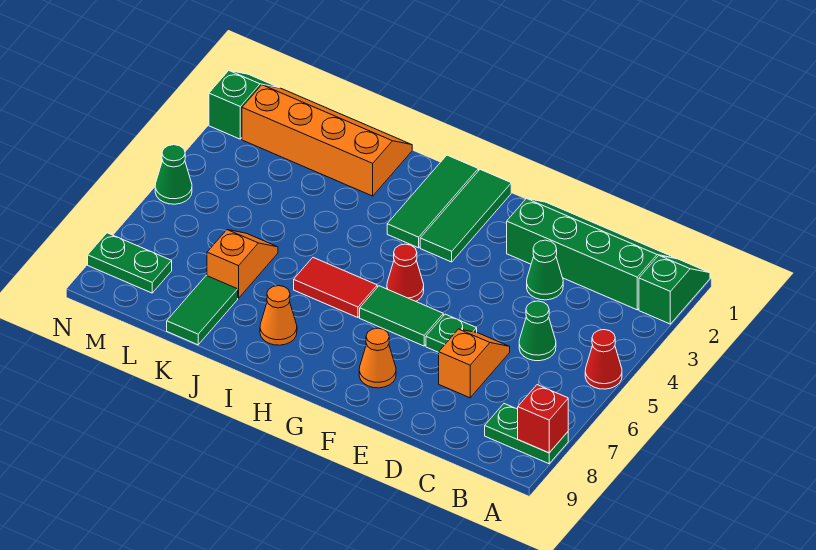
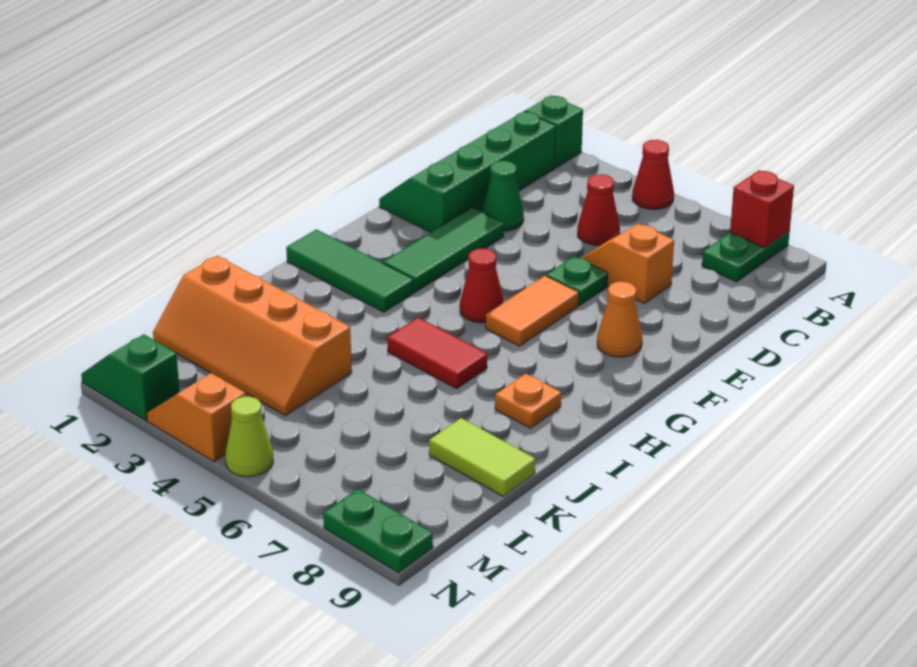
green cone C5 level 1 -> red cone C5 level 1
green tile F6:G6 level 1 -> orange tile F6:G6 level 1
green tile G1:G3 level 1 -> green tile E3:G3 level 1
red tile H6:I6 level 1 -> red tile I5:I6 level 1
orange cone I8 level 1 -> orange plate I8 level 1
orange slope J1:M2 level 1 top 2 -> orange slope K1:L4 level 1 top K
orange slope K6:K7 level 1 top 7 -> orange slope N3:N4 level 1 top 4
green tile K8:K9 level 1 -> lime tile K8:K9 level 1
green plate M8:N8 level 1 -> green plate N8:N9 level 1
green cone N5 level 1 -> lime cone N5 level 1

